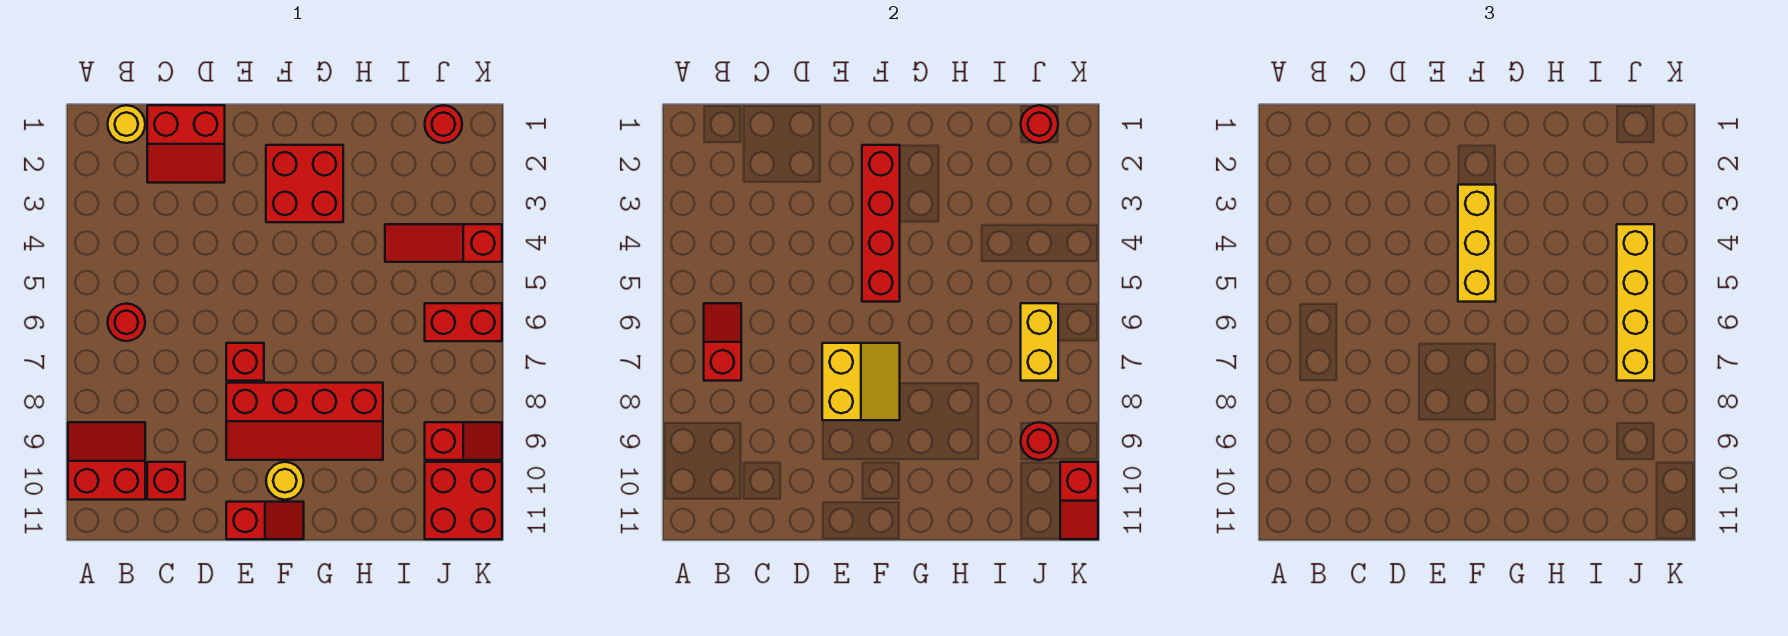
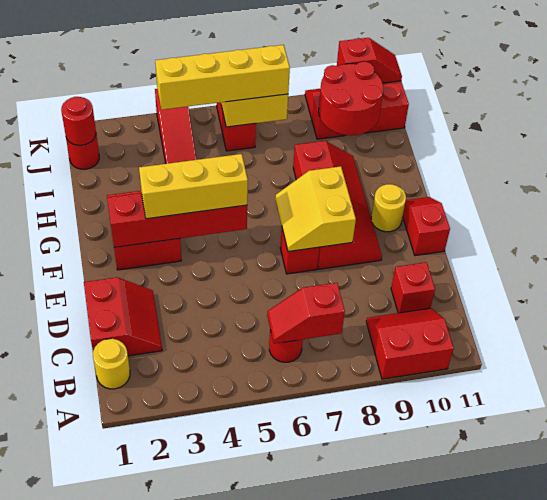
red slope A9:B10 level 1 top 10 -> red slope A9:B10 level 1 top A
yellow slope E7:F8 level 2 top E -> yellow slope E7:F8 level 2 top 8
red round brick J9 level 2 -> red round brick I9:J10 level 2

